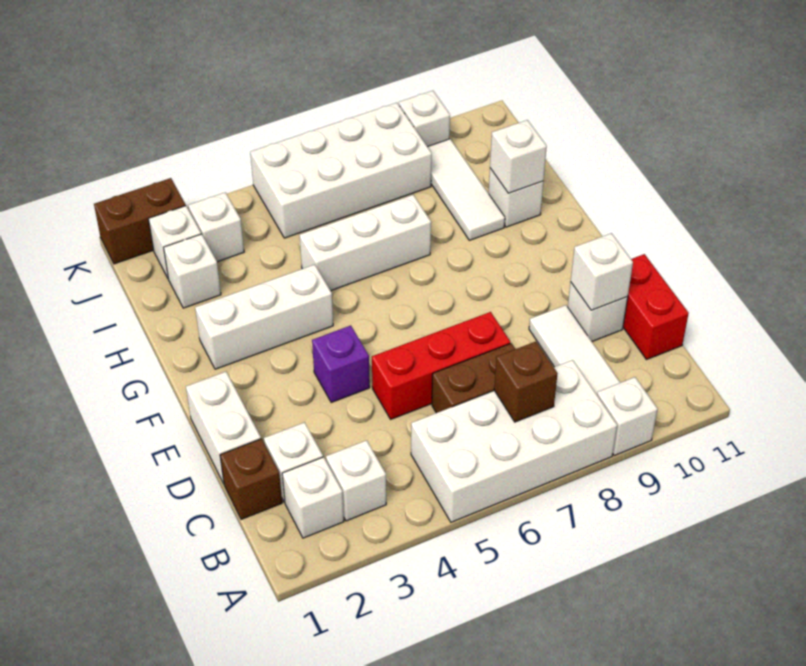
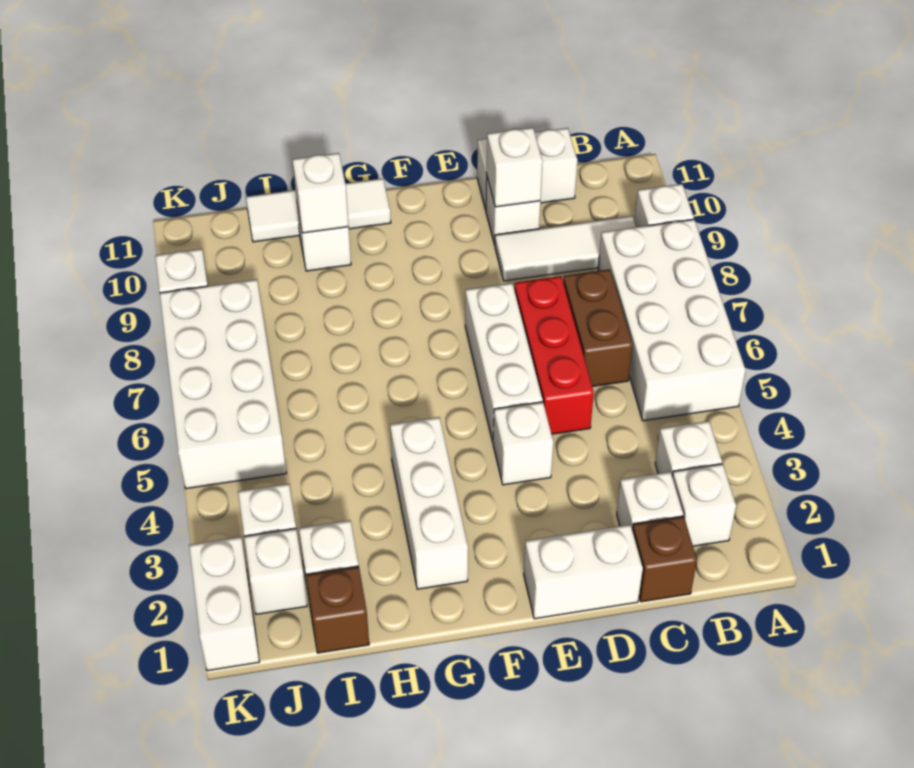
brown brick B7 level 2 -> brown brick I1 level 1
red brick C11:D11 level 1 -> white brick C11:D11 level 1
purple brick E4 level 1 -> white brick E4 level 1
white brick H5:H7 level 1 -> white brick E5:E7 level 1
white tile H9:J9 level 1 -> white tile G11:I11 level 1
brown brick K1:K2 level 1 -> white brick K1:K2 level 1

